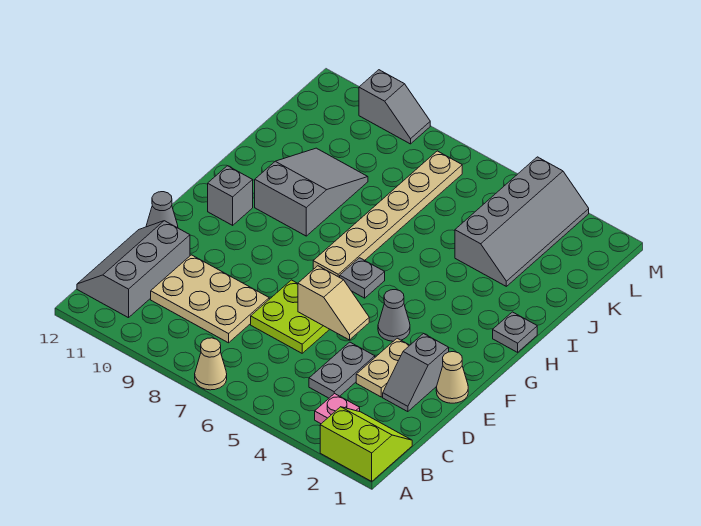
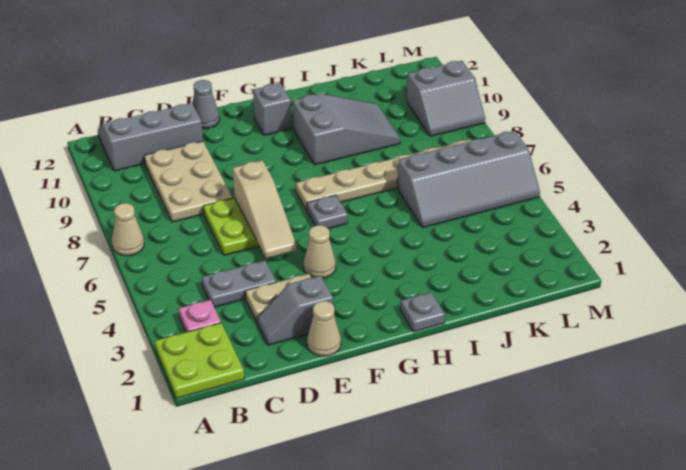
lime slope A1:B2 level 1 top A -> lime plate A1:B2 level 1
tan slope E5:E6 level 2 top 6 -> tan slope E5:E7 level 2 top 7
grey cone F4 level 1 -> tan cone F4 level 1
grey slope J3:M4 level 1 top 4 -> grey slope J5:M6 level 1 top 6
grey slope M9:M10 level 1 top 10 -> grey slope L9:M10 level 1 top 10

